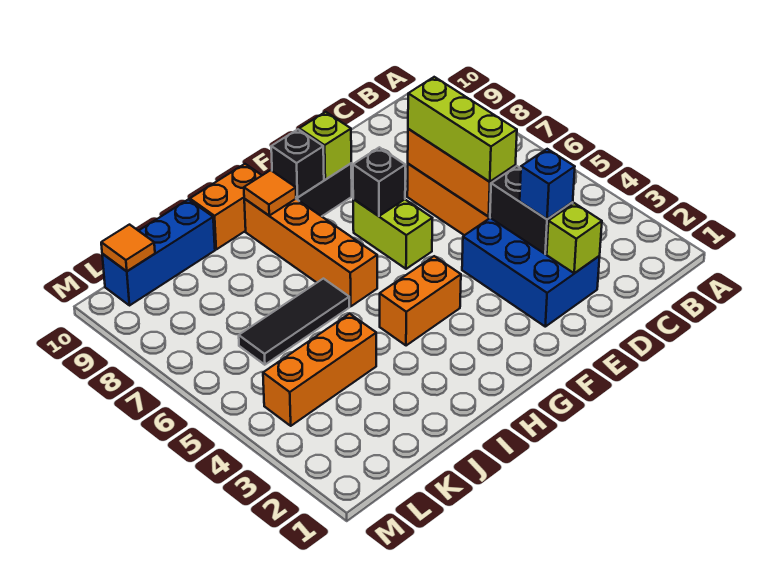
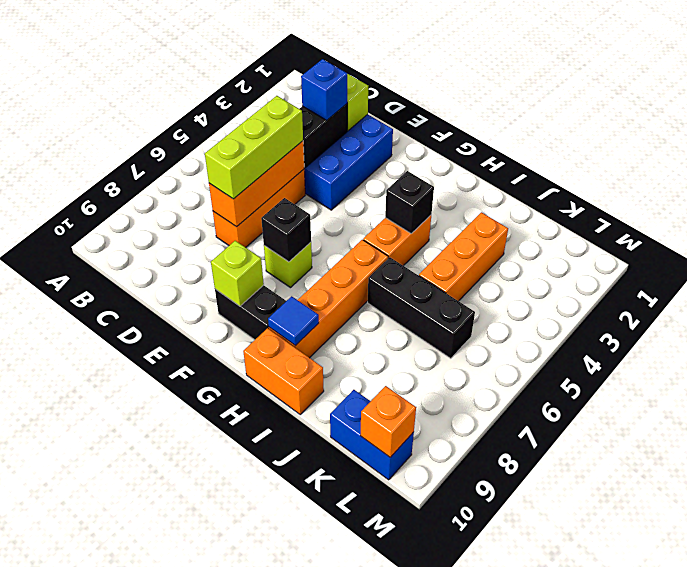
lime brick F6:F7 level 1 -> lime brick F7 level 1
orange brick G4:H4 level 1 -> orange brick H4:H5 level 1
black brick G9 level 2 -> black brick H4 level 2
orange tile H9 level 2 -> blue tile H9 level 2
black tile I6:K6 level 1 -> black brick I6:K6 level 1
orange brick J4:L4 level 1 -> orange brick J3:J5 level 1
blue brick J10:L10 level 1 -> blue brick K10:L10 level 1
orange tile L10 level 2 -> orange brick L10 level 2

